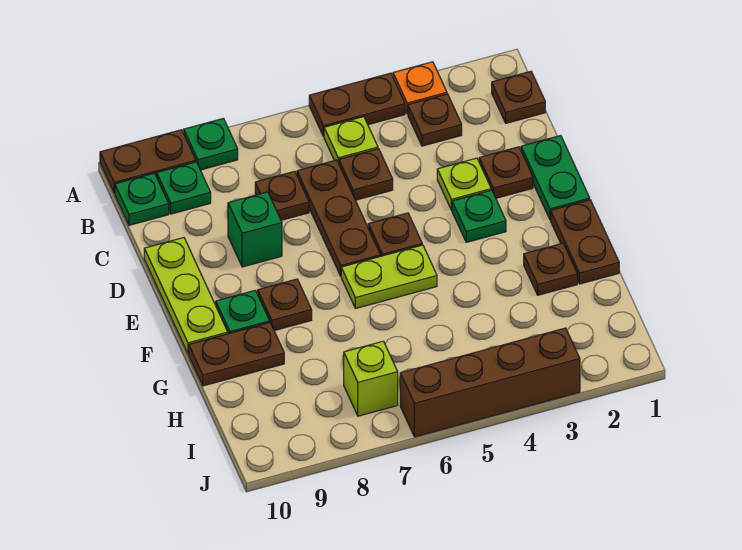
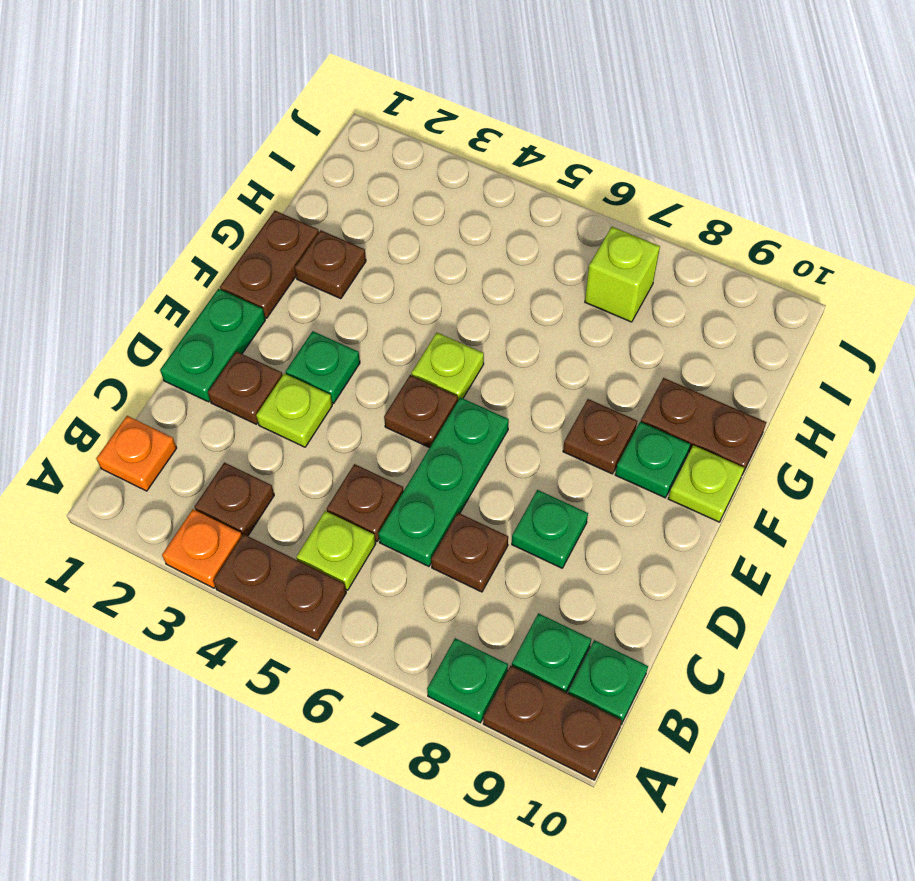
brown plate B1 level 1 -> orange plate B1 level 1
brown plate C6:E6 level 1 -> green plate C6:E6 level 1
green brick D8 level 1 -> green plate D8 level 1
lime plate D10:F10 level 1 -> lime plate F10 level 1
lime plate F5:F6 level 1 -> lime plate F5 level 1
brown brick J3:J6 level 1 -> none

